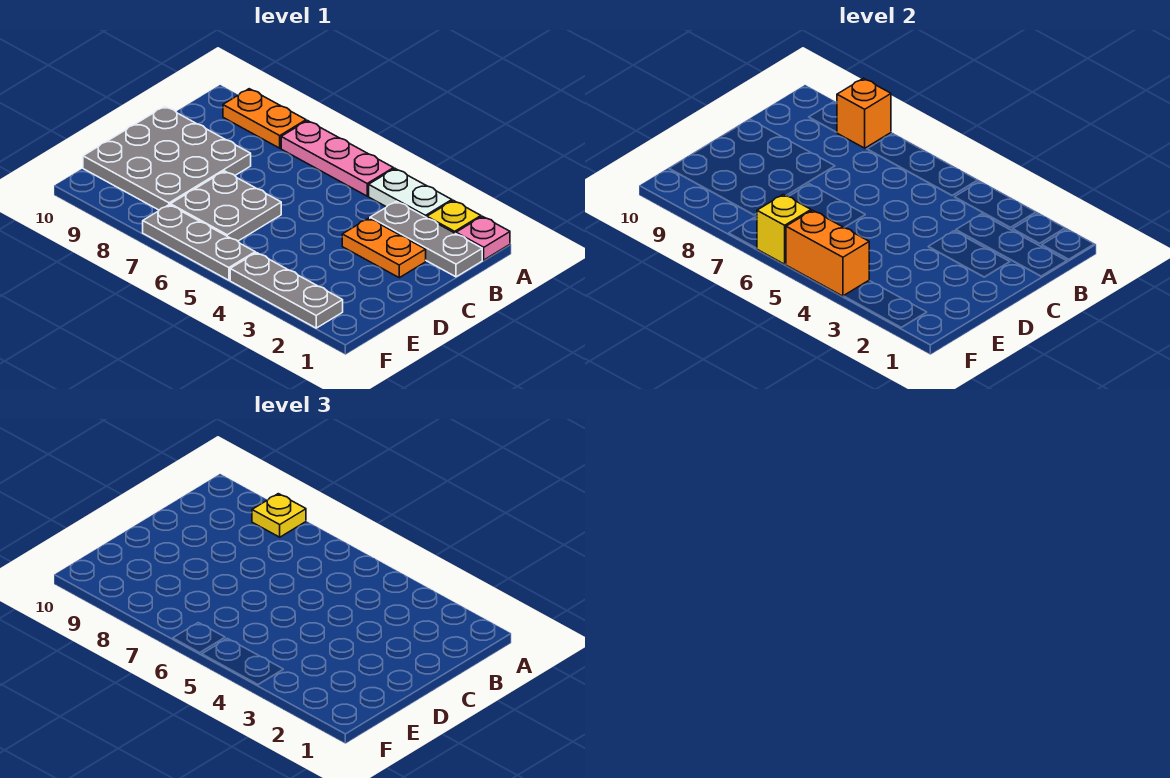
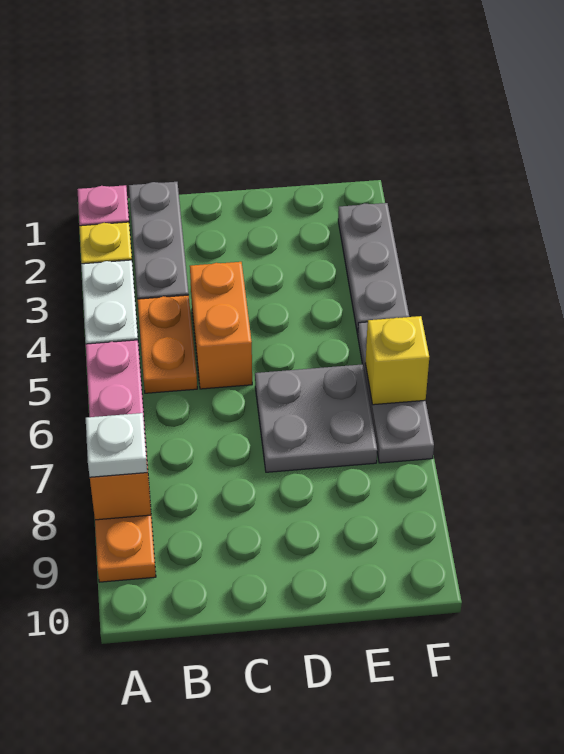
yellow plate A8 level 3 -> white plate A8 level 3
orange plate C2:C3 level 1 -> orange plate B4:B5 level 1
grey plate C8:E10 level 1 -> none
orange brick F4:F5 level 2 -> orange brick C4:C5 level 1

